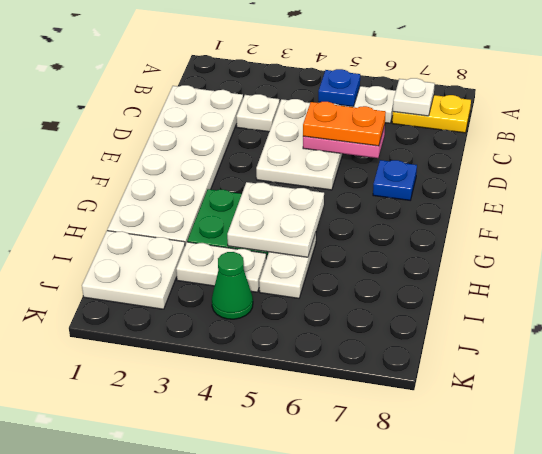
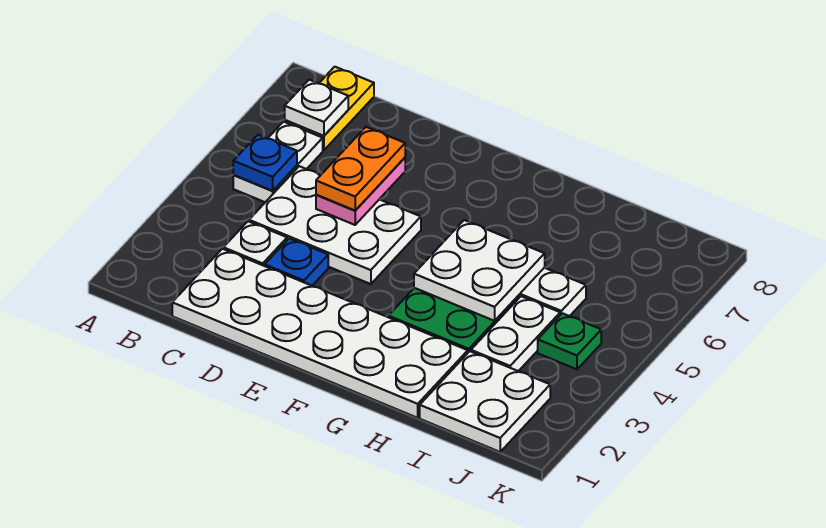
blue plate E7 level 1 -> blue plate D3 level 1
green cone J4 level 1 -> green plate J4 level 1

